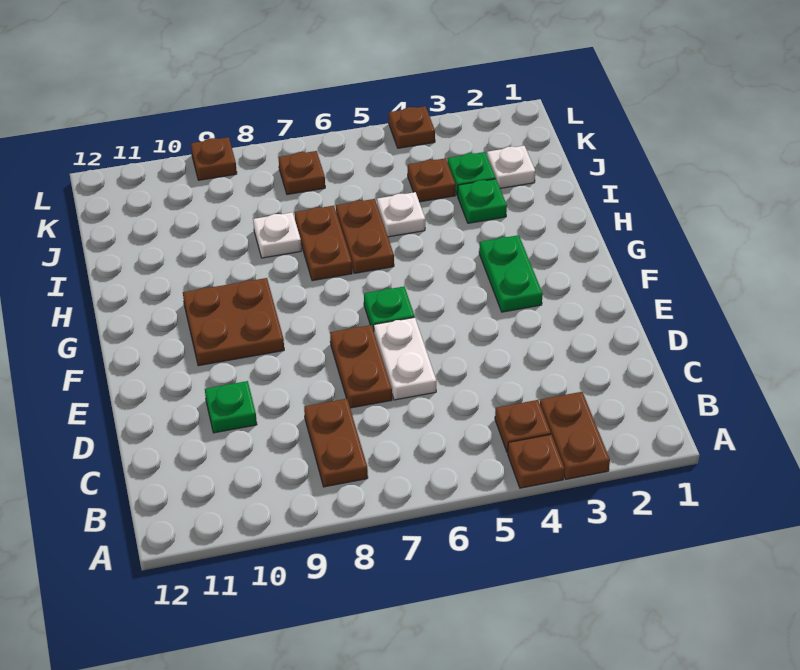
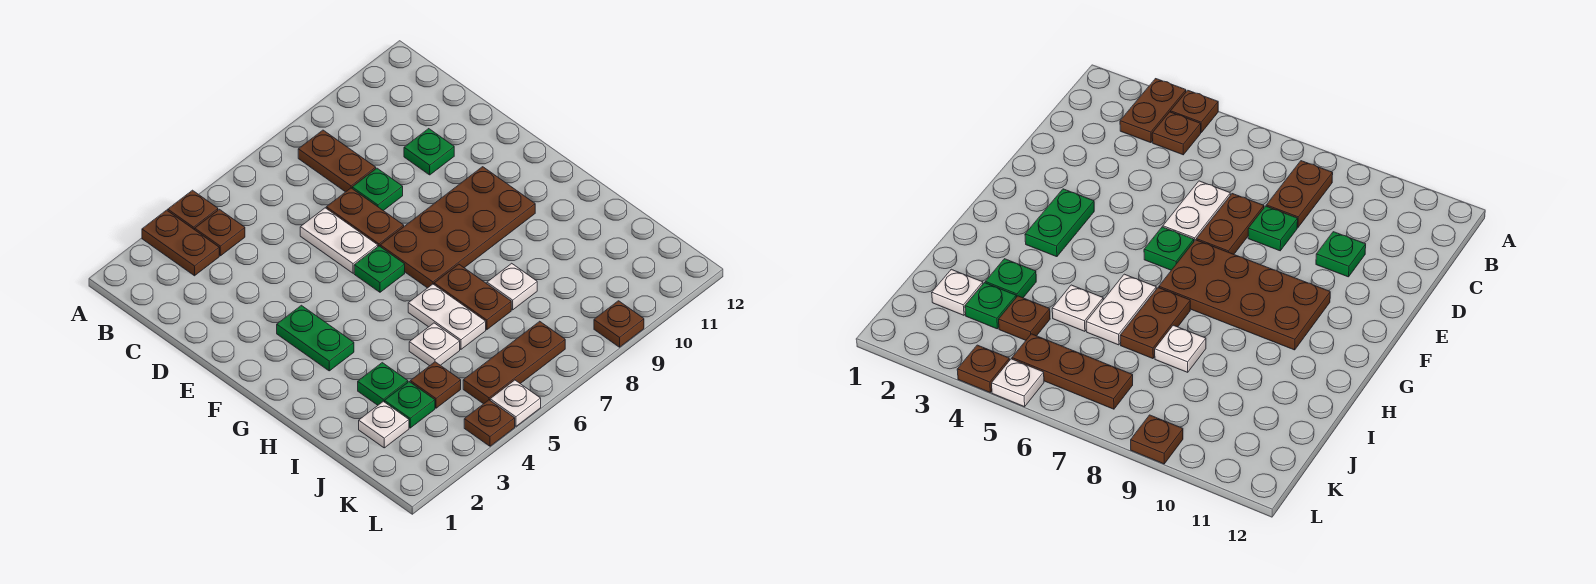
none -> green plate D8 level 1
brown plate F9:G10 level 1 -> brown plate F7:G10 level 1
brown plate H6:I6 level 1 -> white plate H6:I6 level 1
brown plate K7 level 1 -> brown plate K5:K7 level 1
none -> white plate L5 level 1

